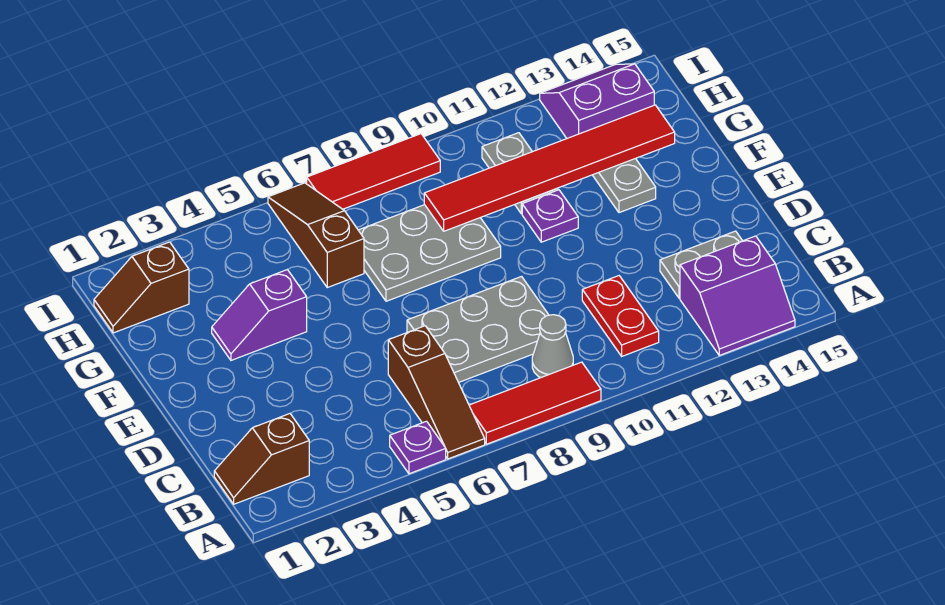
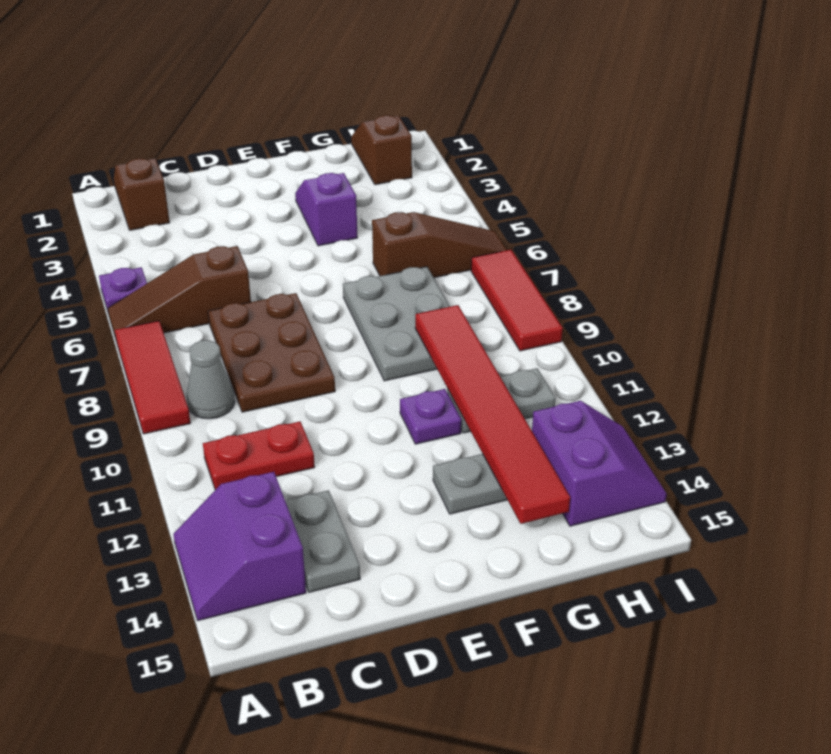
grey plate C7:D9 level 1 -> brown plate C7:D9 level 1

